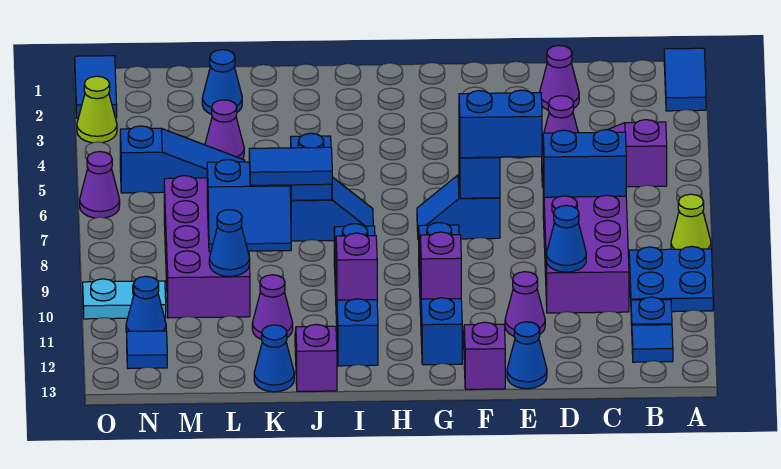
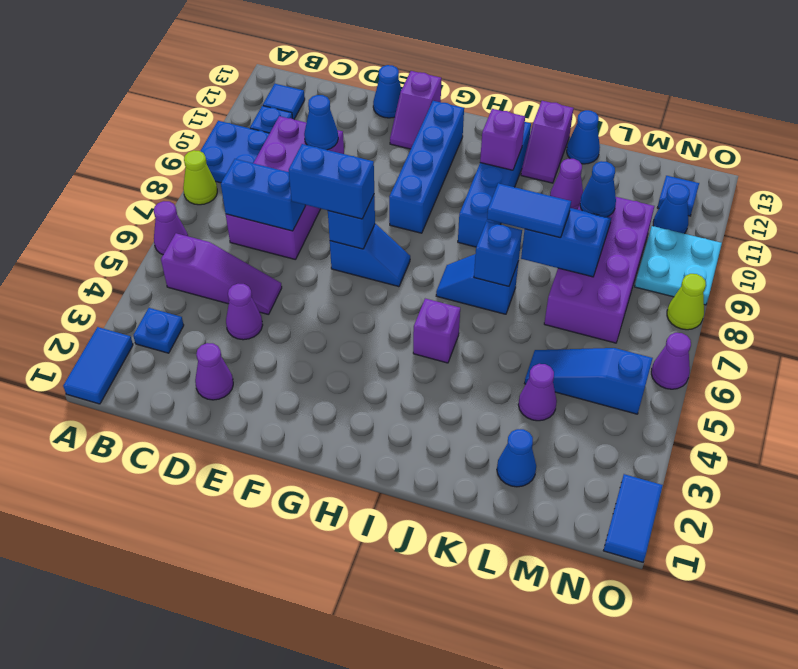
none -> blue plate B3 level 1
purple cone E11 level 1 -> purple cone A6 level 1
purple brick G11 level 2 -> purple brick I5 level 1
cyan plate N10:O10 level 1 -> cyan plate N9:O10 level 1
lime cone O3 level 1 -> lime cone O8 level 1

